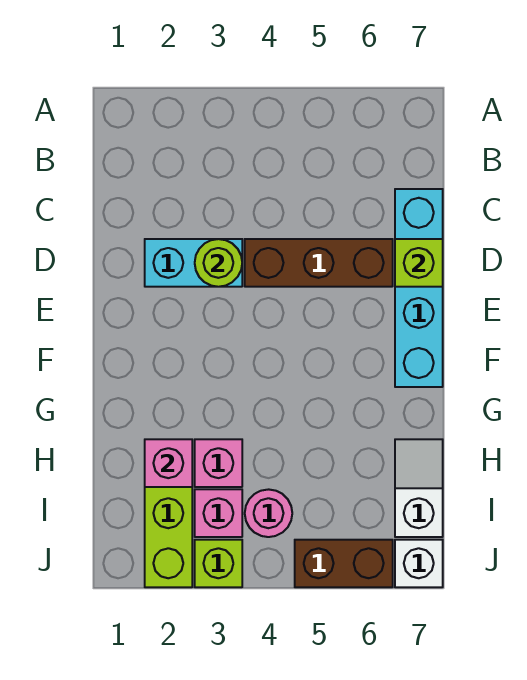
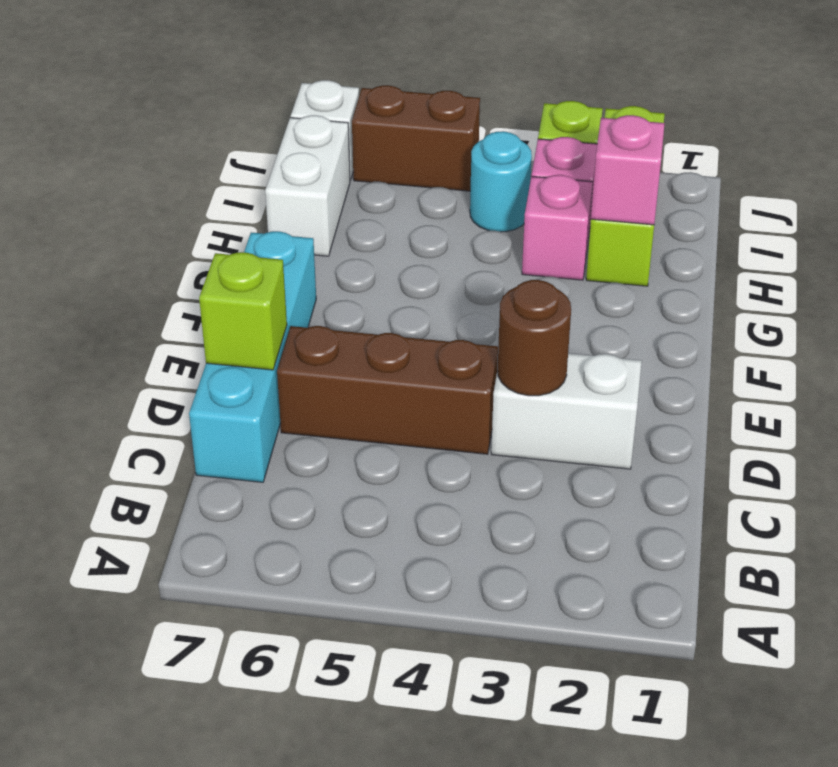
cyan brick D2:D3 level 1 -> white brick D2:D3 level 1
lime round brick D3 level 2 -> brown round brick D3 level 2
white slope H7:I7 level 1 top I -> white brick H7:I7 level 1
pink round brick I4 level 1 -> cyan round brick I4 level 1

